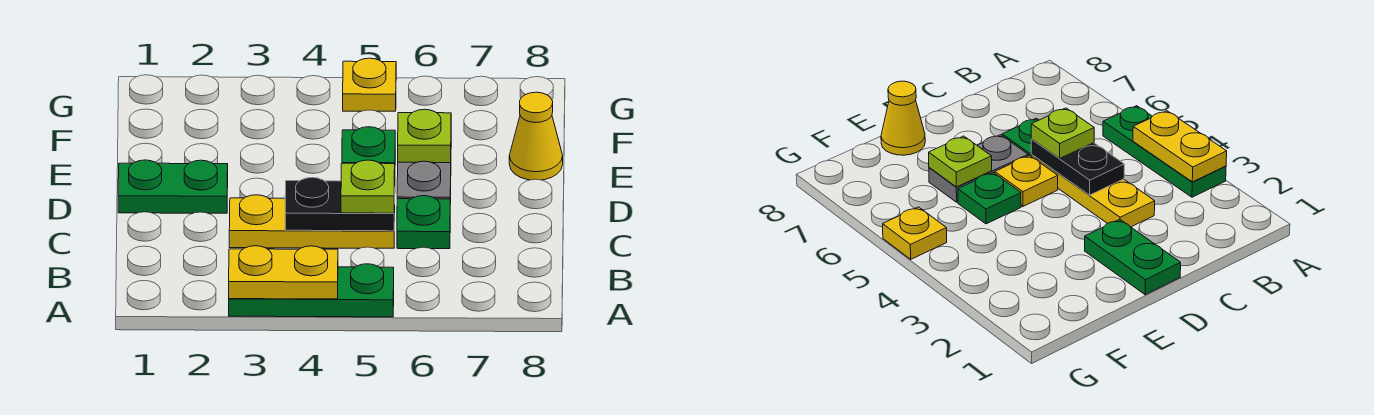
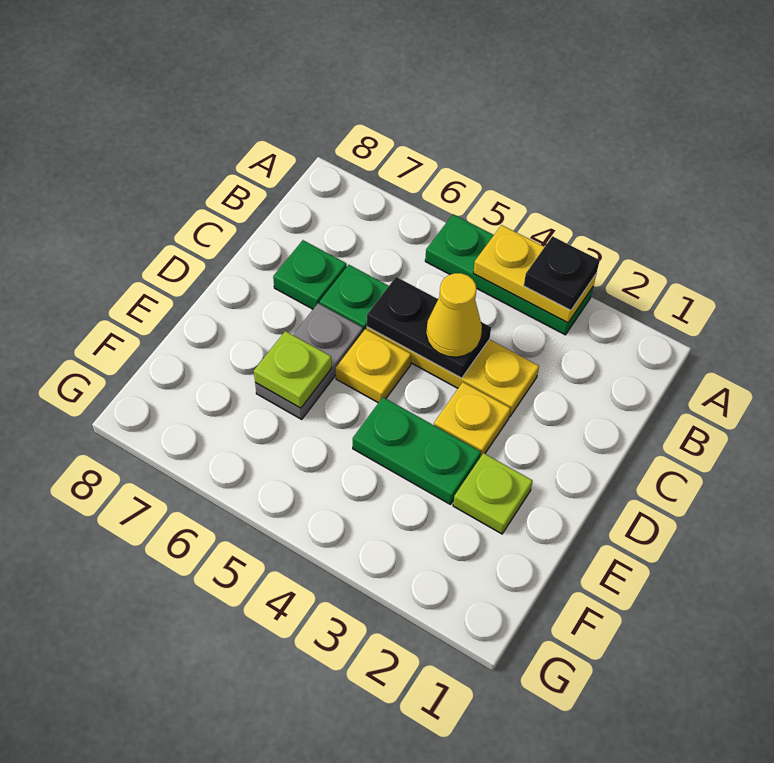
none -> black plate A3 level 3
lime plate C5 level 3 -> lime plate E2 level 1
green plate D1:D2 level 1 -> green plate E3:E4 level 1
green plate E5 level 1 -> green plate C7 level 1
yellow cone E8 level 1 -> yellow cone C4 level 3
yellow plate G5 level 1 -> yellow plate D3 level 1

